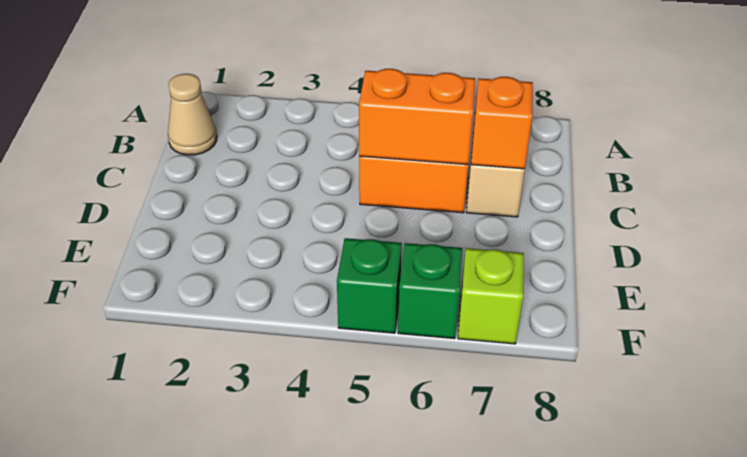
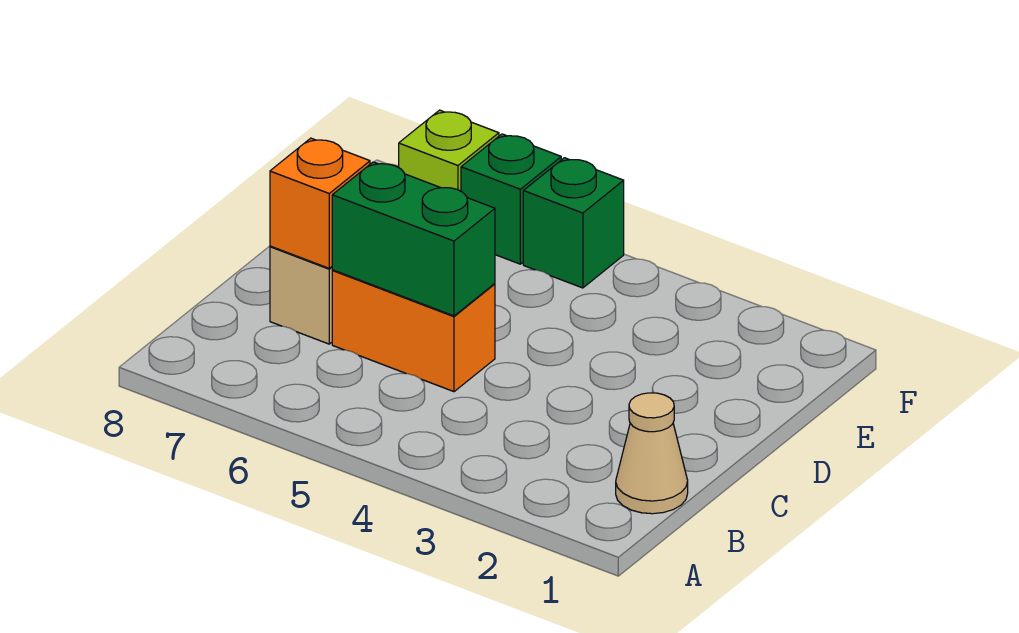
orange brick C5:C6 level 2 -> green brick C5:C6 level 2

